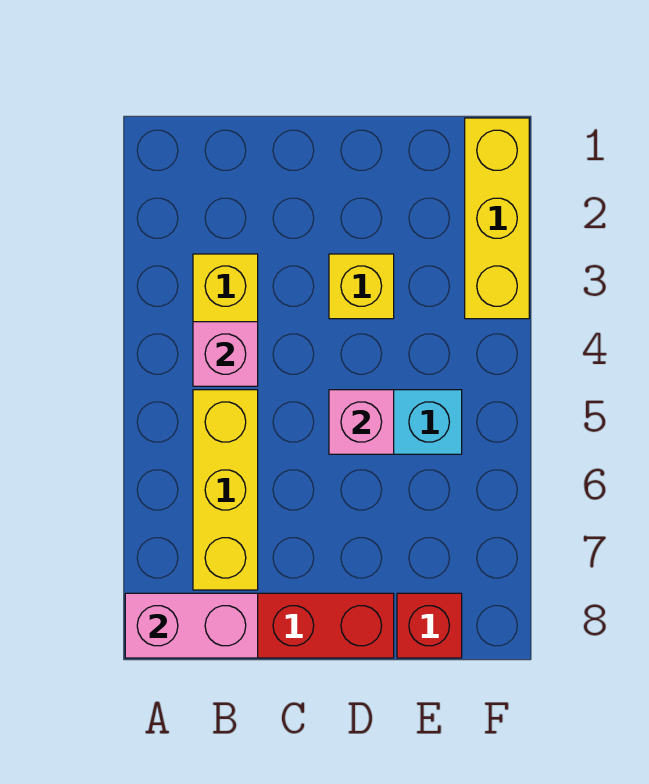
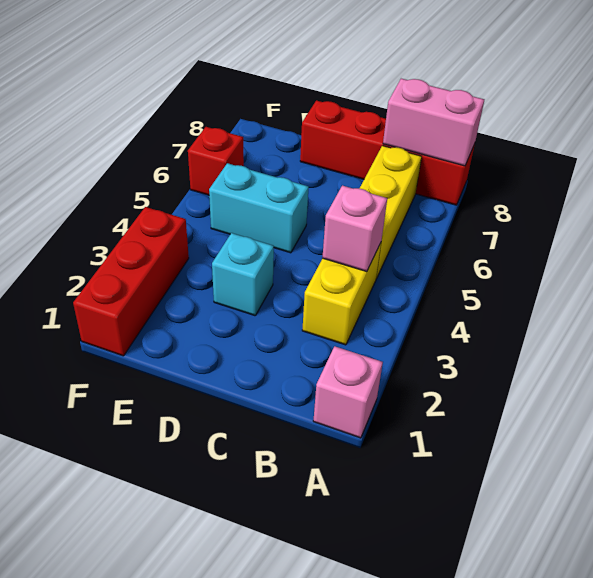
yellow brick D3 level 1 -> cyan brick D3 level 1
pink brick D5 level 2 -> pink brick A1 level 1
red brick E8 level 1 -> red brick F6 level 1
yellow brick F1:F3 level 1 -> red brick F1:F3 level 1

